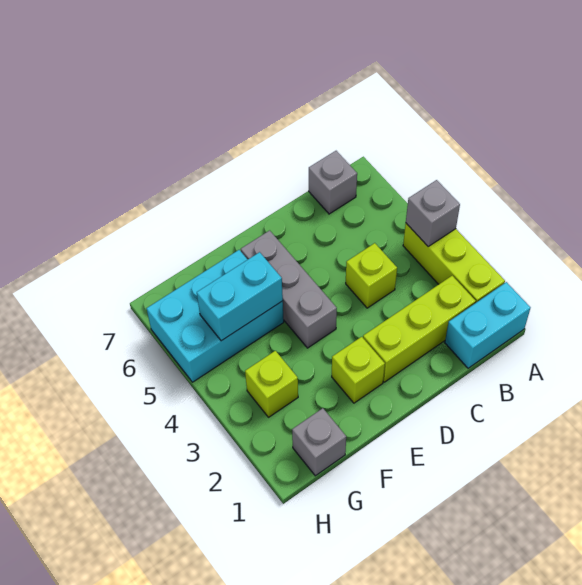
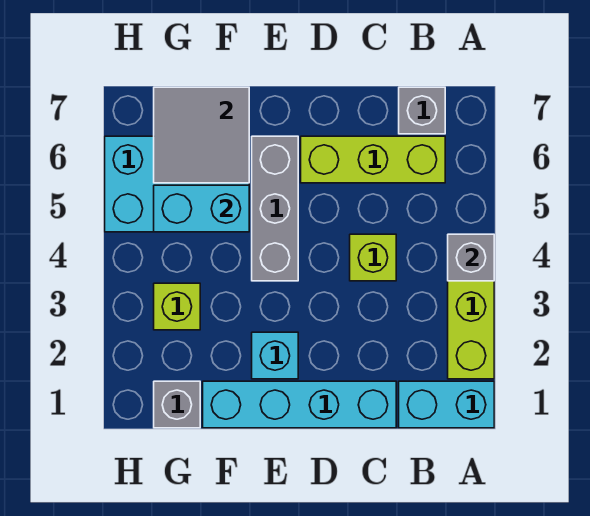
lime brick B2:D2 level 1 -> lime brick B6:D6 level 1
none -> cyan brick C1:F1 level 1
lime brick E2 level 1 -> cyan brick E2 level 1
none -> grey tile F6:G7 level 2

